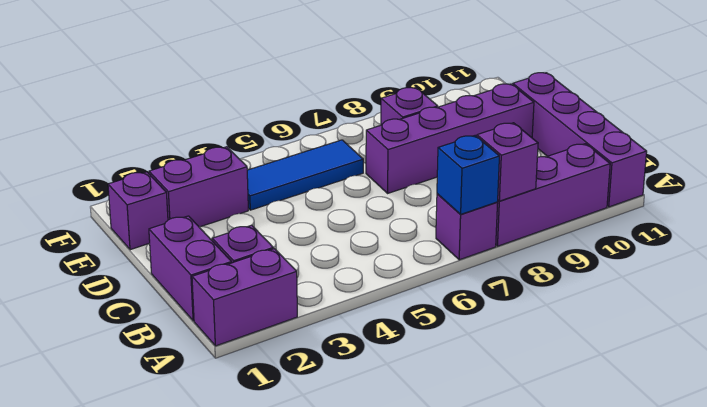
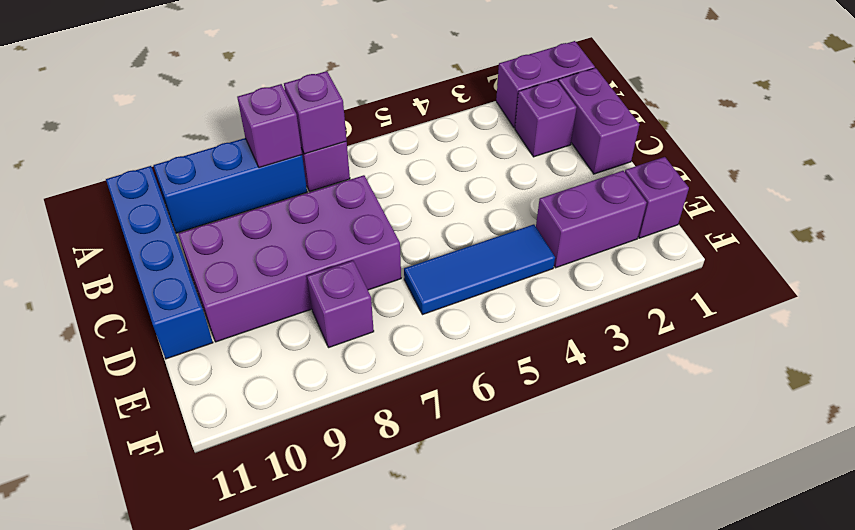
blue brick A7 level 2 -> purple brick A7 level 2
purple brick A8:A10 level 1 -> blue brick A8:A10 level 1
purple brick A11:D11 level 1 -> blue brick A11:D11 level 1
purple brick D7:D10 level 1 -> purple brick C7:D10 level 1

